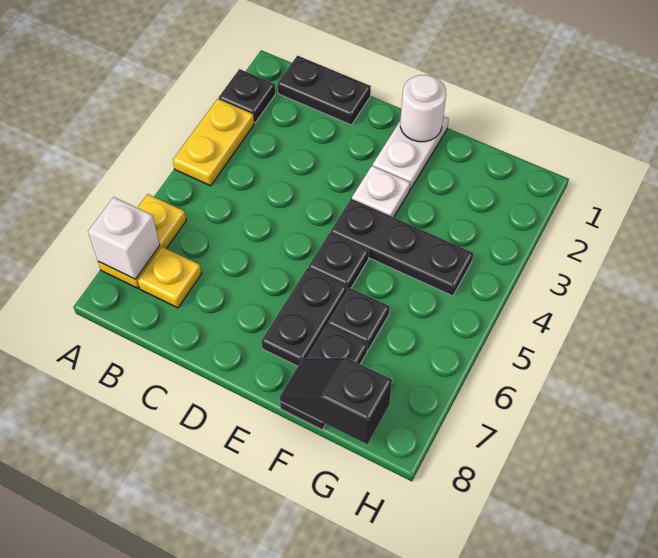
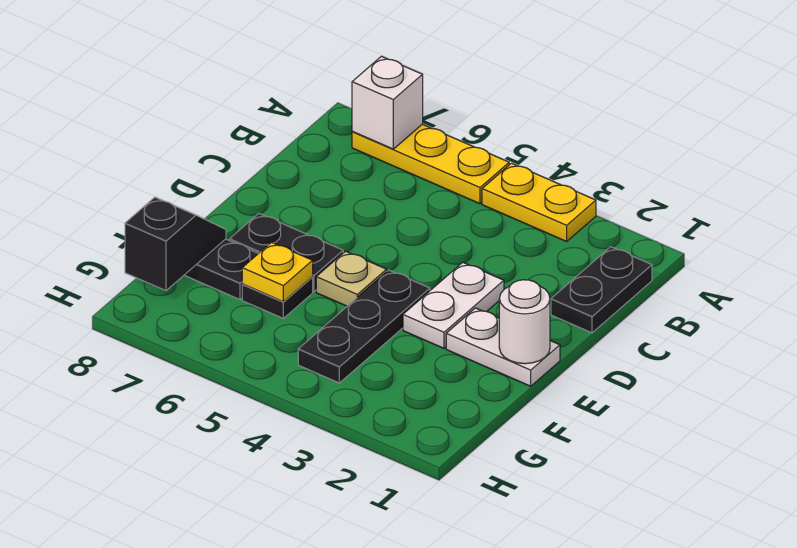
black plate A2 level 1 -> none
yellow plate A6:A7 level 1 -> yellow plate A5:A7 level 1
yellow plate B7 level 1 -> yellow plate F6 level 2
white plate E3 level 1 -> white plate D3:E3 level 1
black plate E5 level 1 -> tan plate E5 level 1

